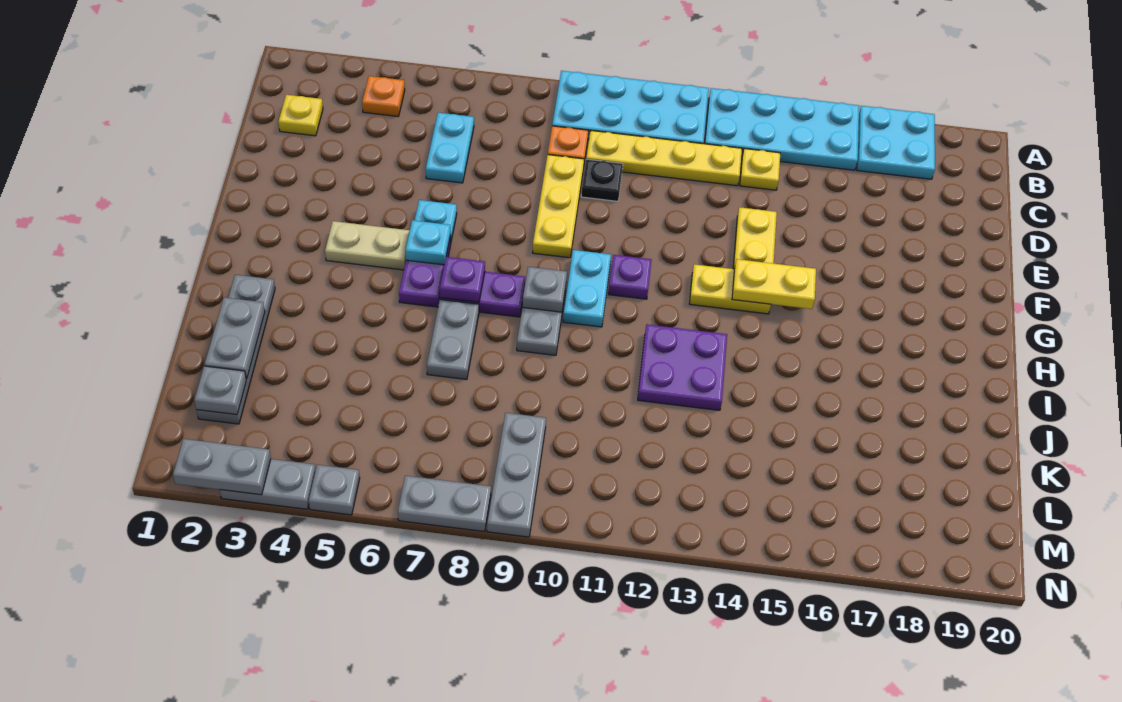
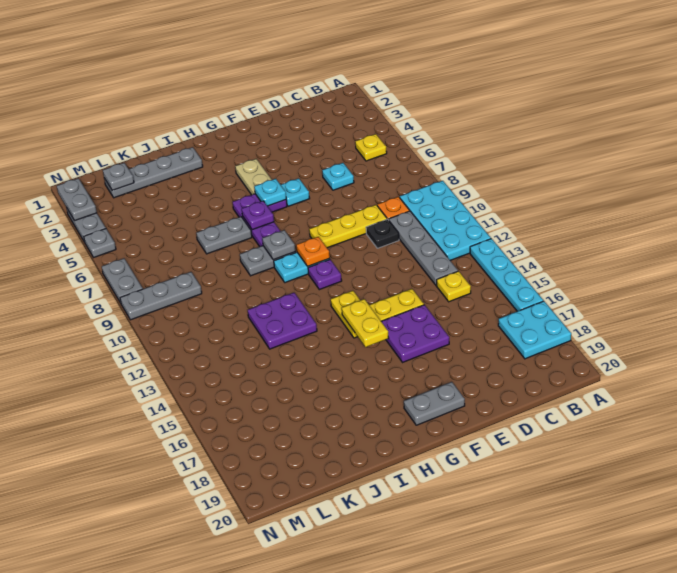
cyan plate A13:B16 level 1 -> cyan plate A13:A16 level 1
orange plate B4 level 1 -> orange plate G10 level 2
yellow plate C2 level 1 -> yellow plate B5 level 1
cyan plate C6:D6 level 1 -> cyan plate D6 level 1
yellow plate C10:C13 level 1 -> grey plate C10:C13 level 1
none -> purple plate E15:F16 level 1
grey plate J2:K2 level 2 -> grey plate F19:G19 level 1

